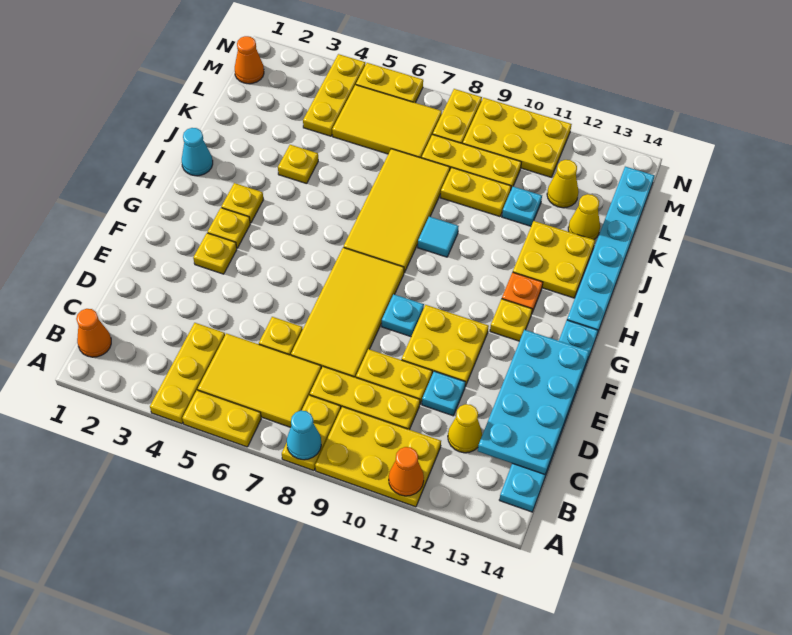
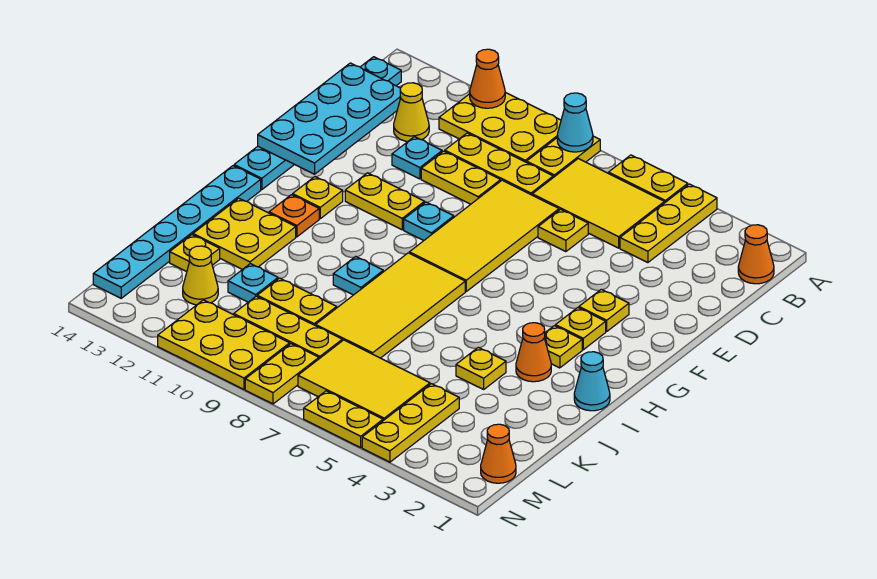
yellow plate E10:F11 level 1 -> yellow plate F10:F11 level 1
none -> orange cone I3 level 1
cyan tile I9 level 1 -> cyan plate I9 level 1
yellow cone K13 level 1 -> yellow plate K13 level 1

